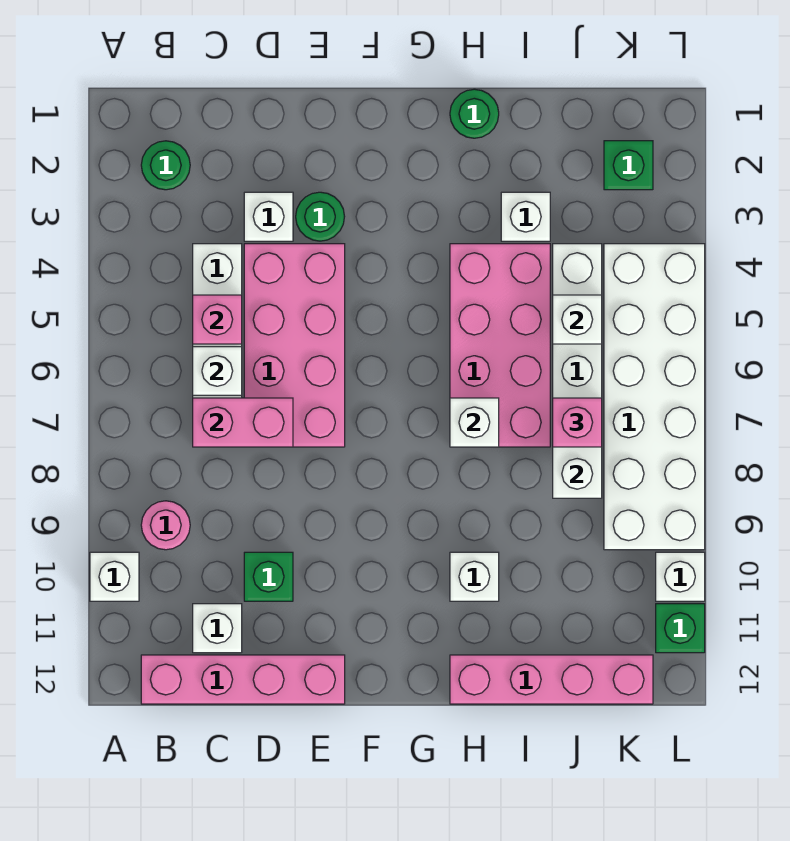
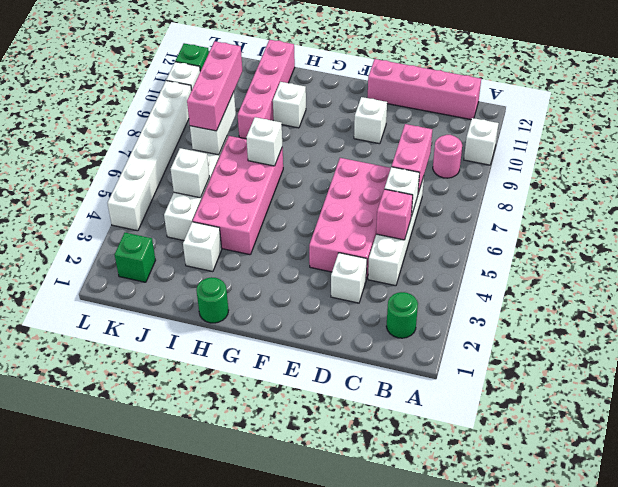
pink brick C7:D7 level 2 -> pink brick C7:C8 level 2
white brick C11 level 1 -> white brick E10 level 1
green brick D10 level 1 -> none
green round brick E3 level 1 -> none
pink brick H12:K12 level 1 -> pink brick I9:I12 level 1
pink brick J7 level 3 -> pink brick J7:J9 level 3
white brick K4:L9 level 1 -> white brick L4:L9 level 1

